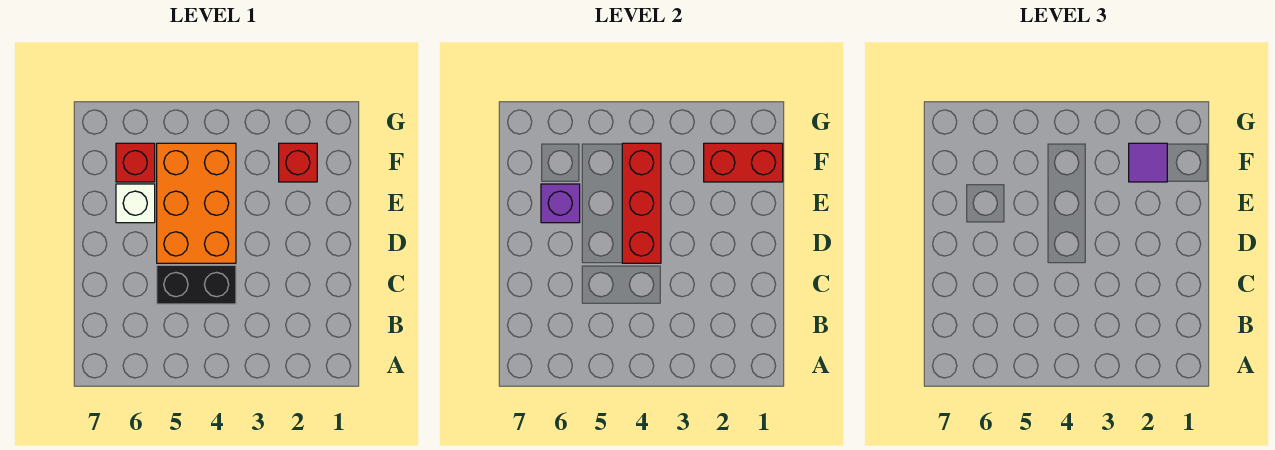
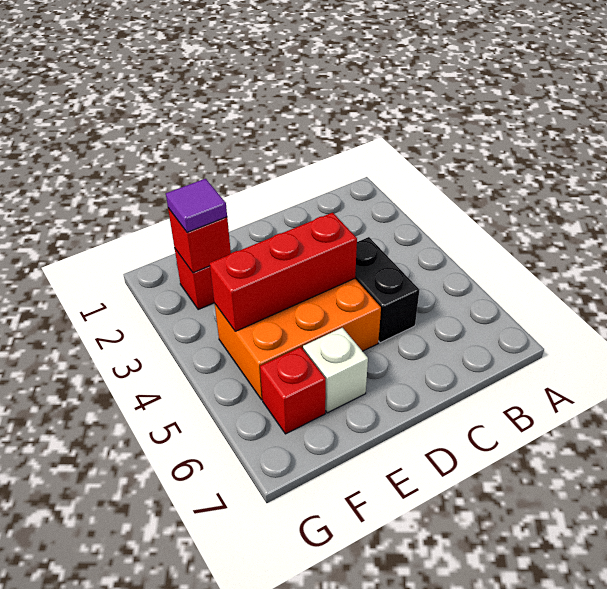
purple brick E6 level 2 -> none
red brick F1:F2 level 2 -> red brick F2 level 2

